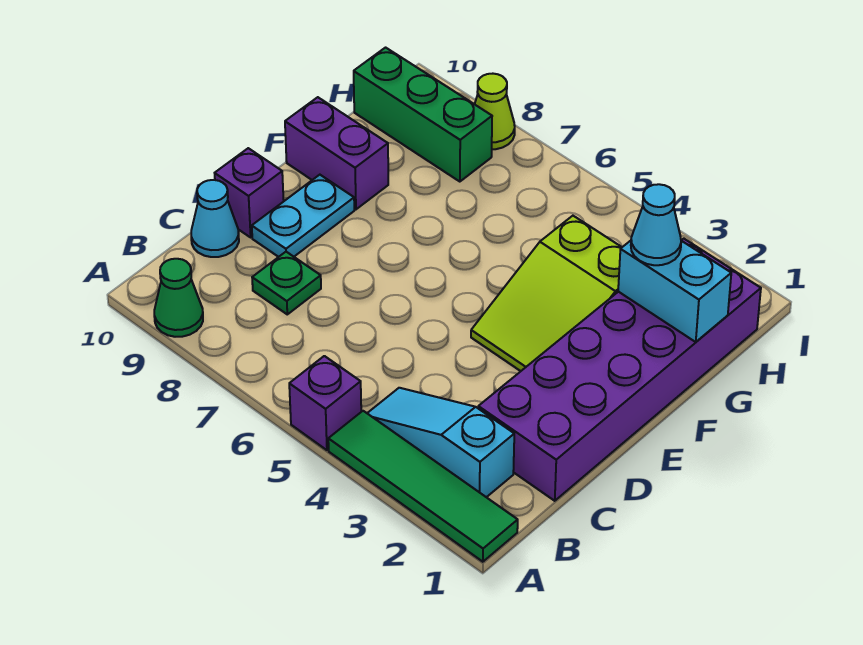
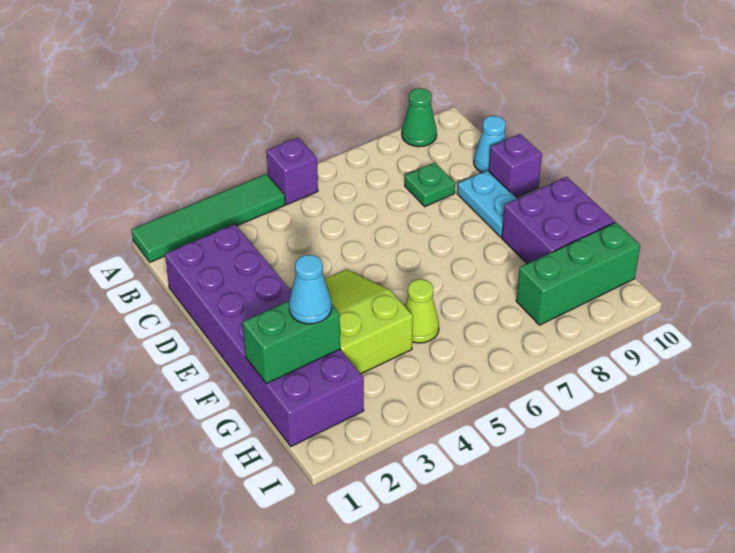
cyan slope B2:B4 level 1 top 2 -> none
purple brick F9:F10 level 1 -> purple brick F9:G10 level 1
cyan brick G1:G2 level 2 -> green brick G1:G2 level 2
lime cone I8 level 1 -> lime cone G5 level 1

